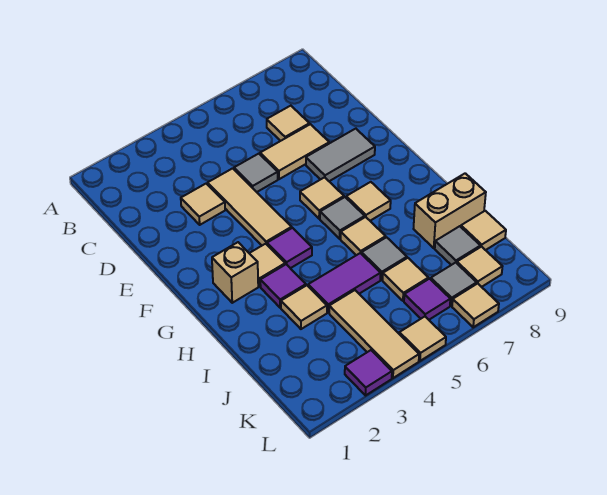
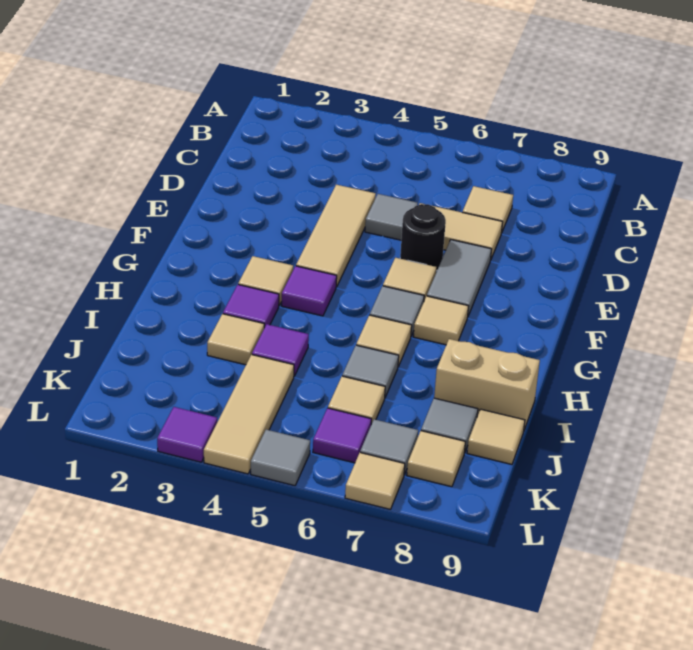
tan tile D3 level 1 -> none
none -> black round brick E6 level 1
grey tile E7:E8 level 1 -> grey tile E7:F7 level 1
tan brick G2 level 1 -> none
purple tile I4:I5 level 1 -> purple tile I4 level 1
tan tile L5 level 1 -> grey tile L5 level 1

